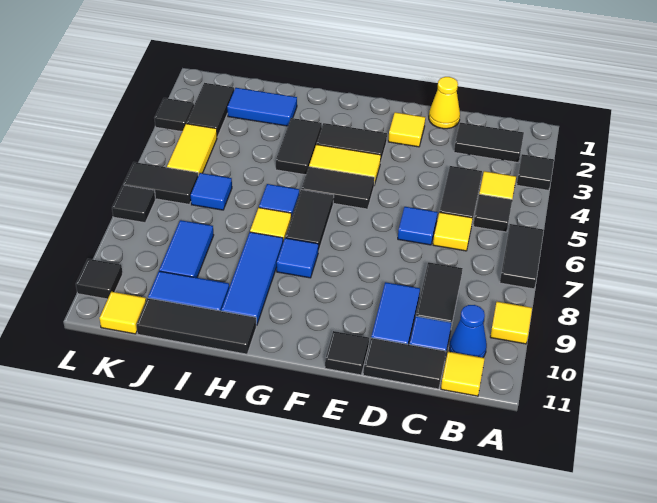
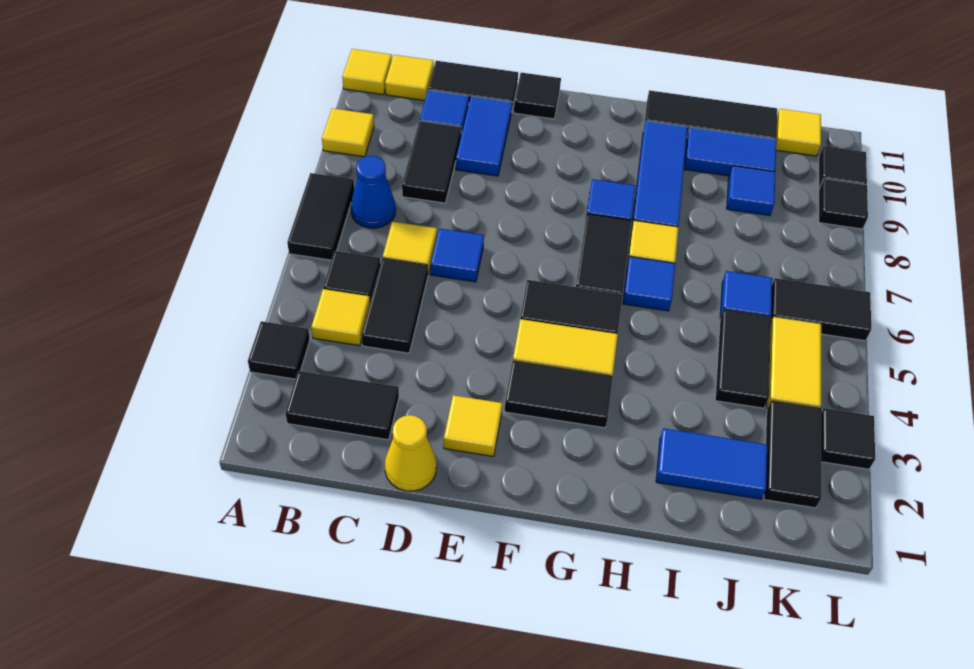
none -> yellow tile A11 level 1
blue cone B10 level 1 -> blue cone B7 level 1
black tile H3:H4 level 1 -> black tile J4:J5 level 1
blue tile J8:J9 level 1 -> blue tile J9 level 1
black tile L7 level 1 -> black tile L9 level 1

